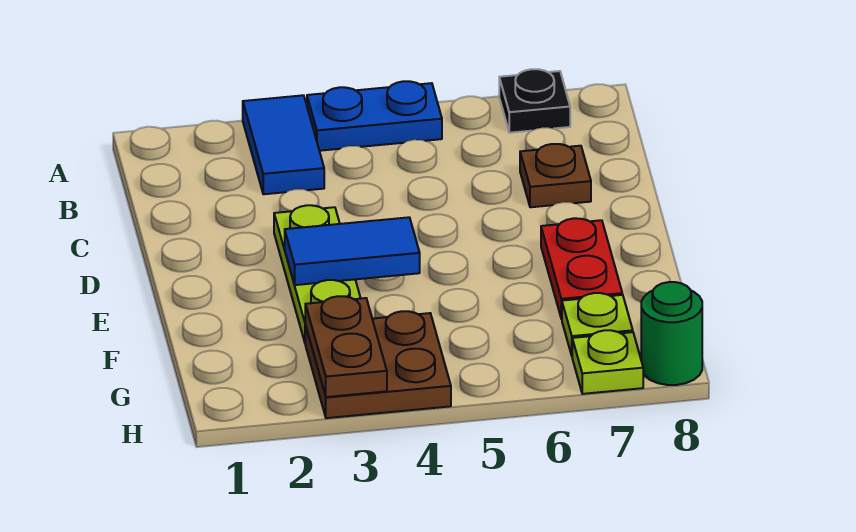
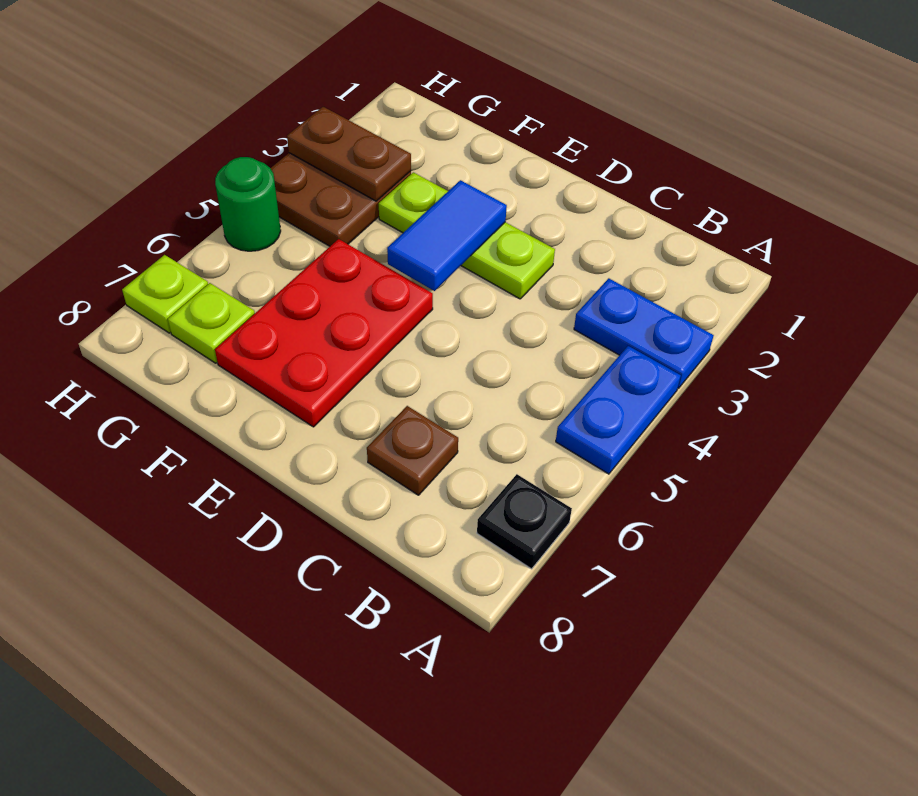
blue tile A3:B3 level 1 -> blue plate A3:B3 level 1
red plate E7:F7 level 1 -> red plate E5:F7 level 1
green round brick H8 level 1 -> green round brick H5 level 1

